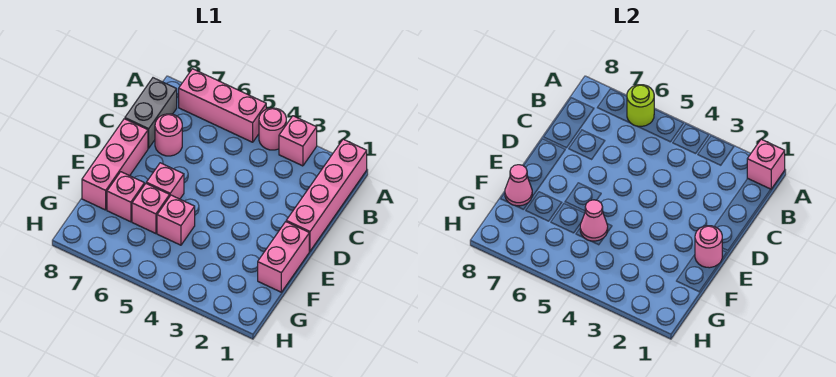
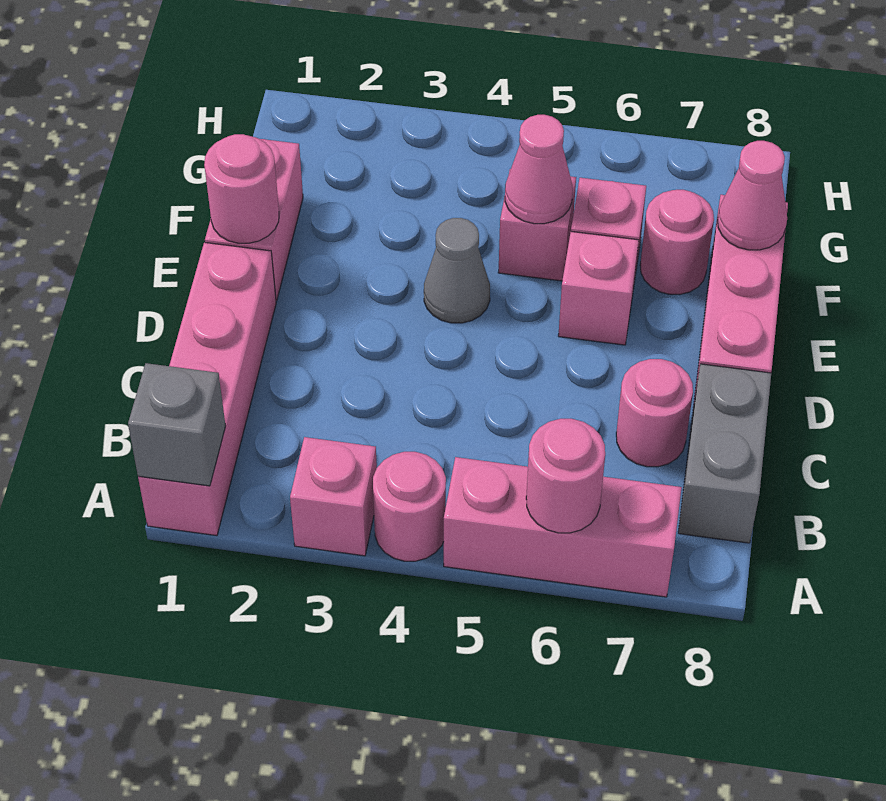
pink brick A1 level 2 -> grey brick A1 level 2
lime round brick A6 level 2 -> pink round brick A6 level 2
none -> grey cone E4 level 1
pink brick F7 level 1 -> pink round brick F7 level 1

